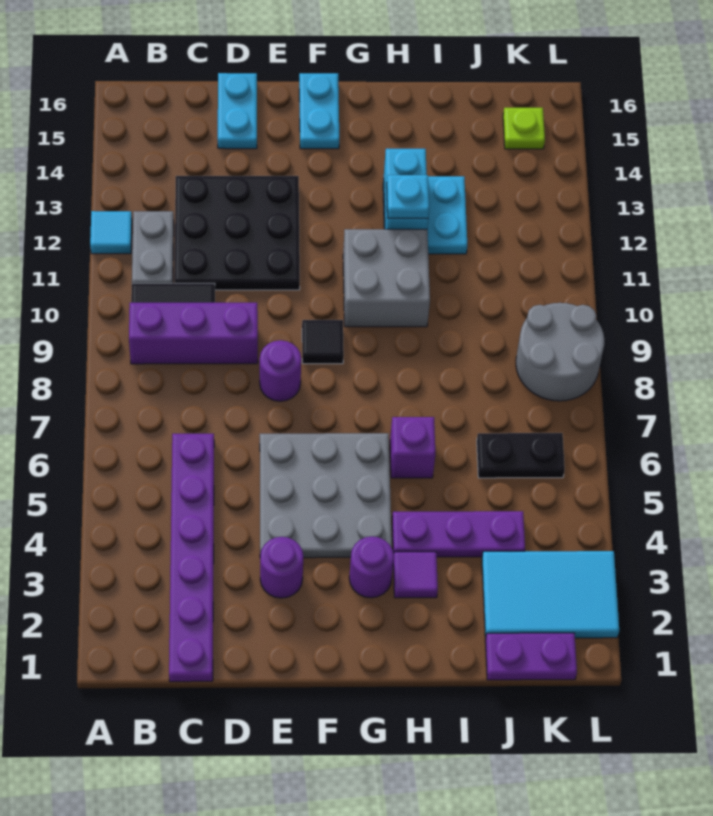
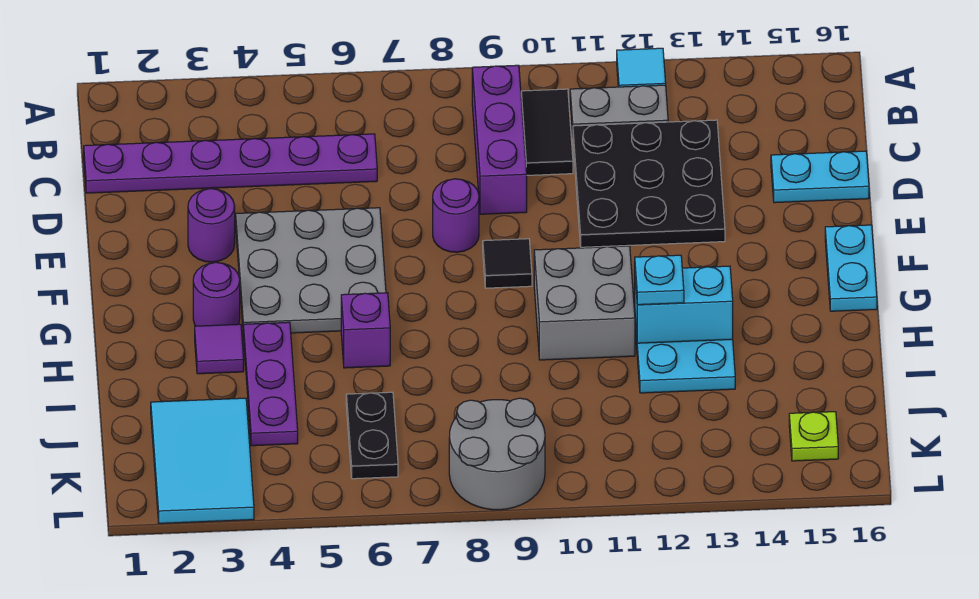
cyan plate F15:F16 level 1 -> cyan plate F16:G16 level 1
purple plate J1:K1 level 1 -> none

